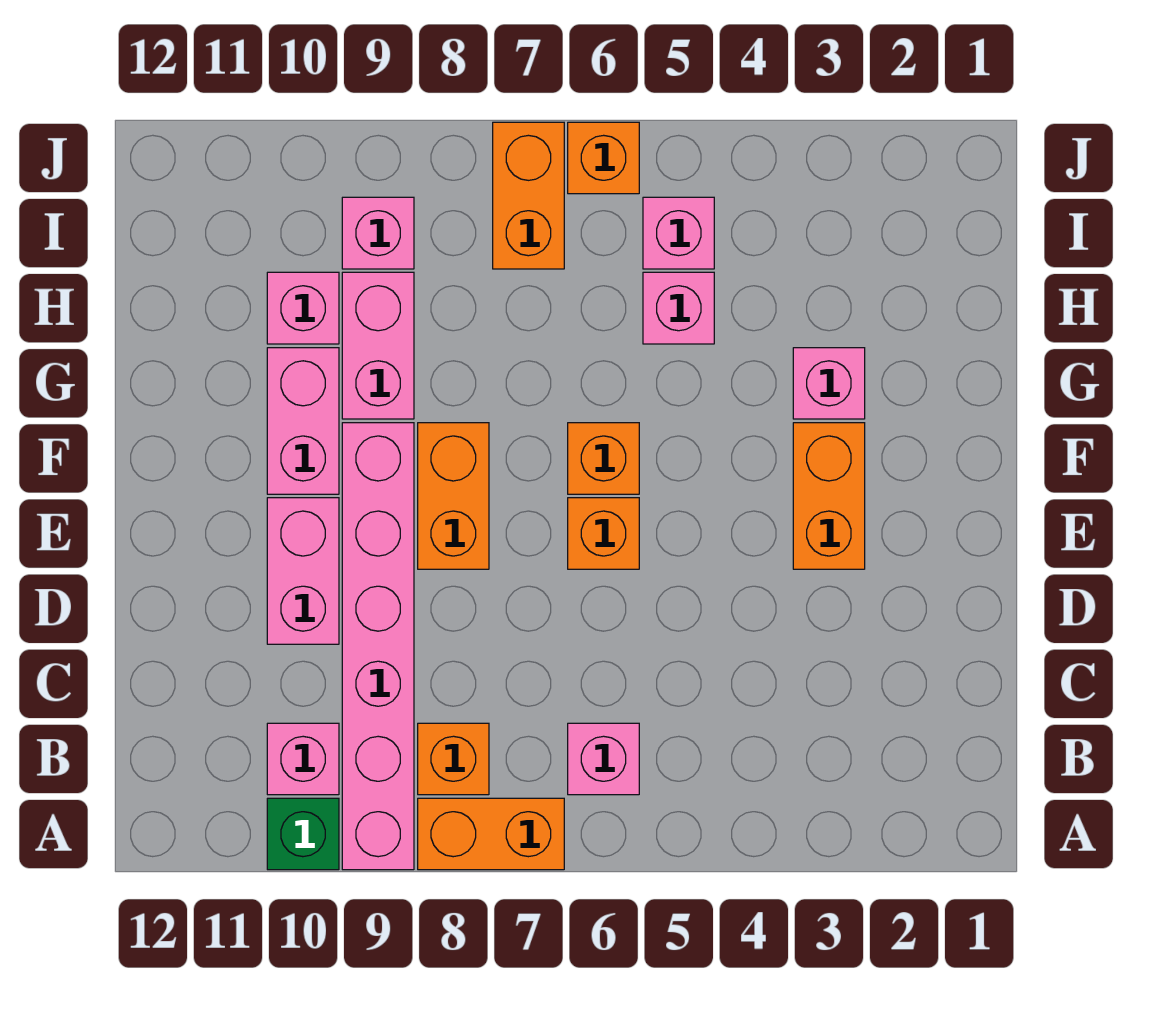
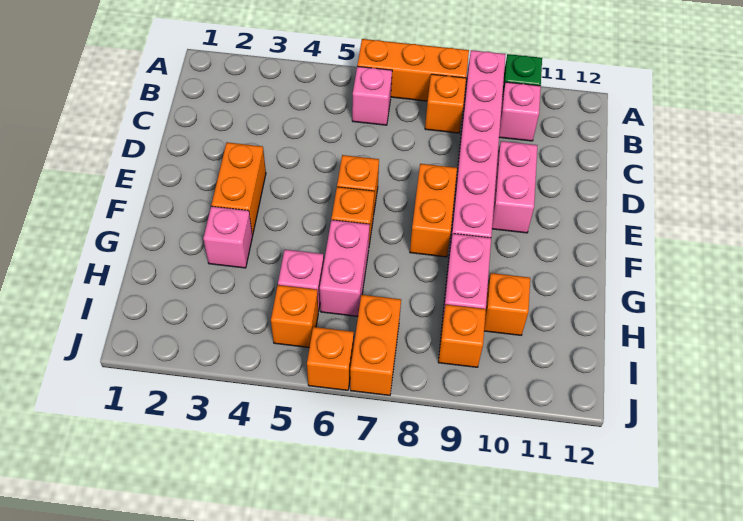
orange brick A7:A8 level 1 -> orange brick A6:A8 level 1
pink brick F10:G10 level 1 -> pink brick G6:H6 level 1
pink brick H10 level 1 -> orange brick H10 level 1
pink brick I5 level 1 -> orange brick I5 level 1
pink brick I9 level 1 -> orange brick I9 level 1

